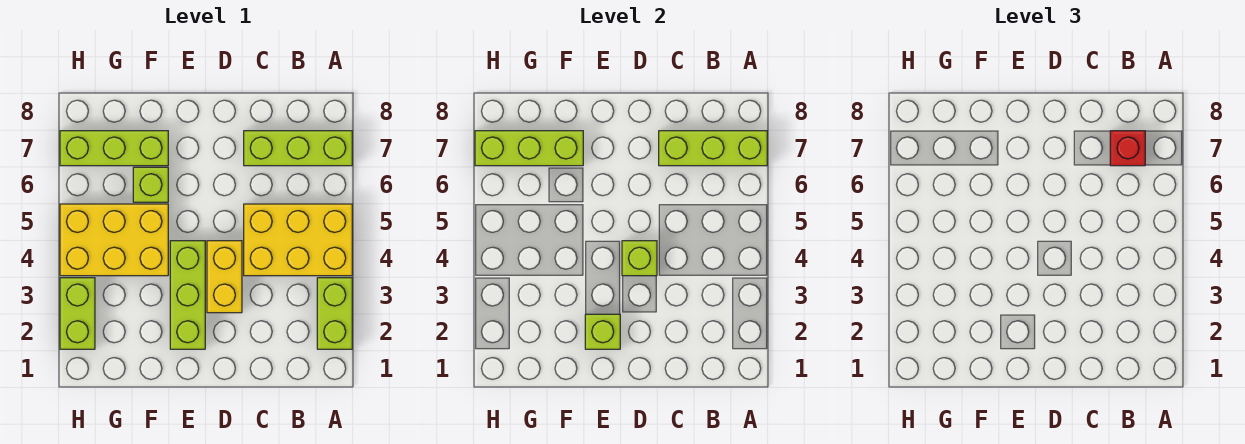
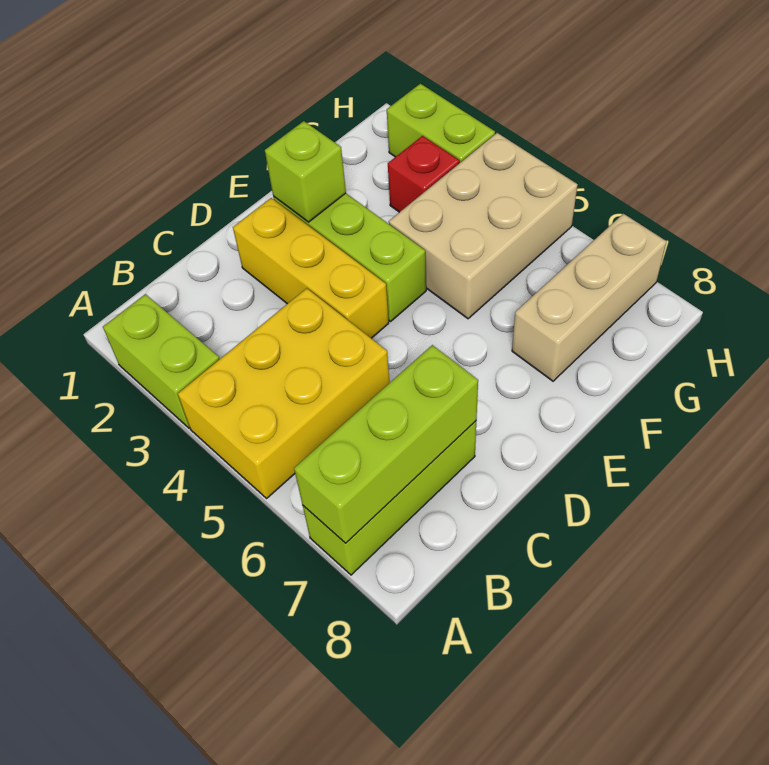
red brick B7 level 3 -> red brick G3 level 1
yellow brick D3:D4 level 1 -> yellow brick D2:D4 level 1
lime brick D4 level 2 -> none
yellow brick F4:H5 level 1 -> tan brick F4:H5 level 1
lime brick F6 level 1 -> none
lime brick F7:H7 level 1 -> tan brick F7:H7 level 1
lime brick F7:H7 level 2 -> none

